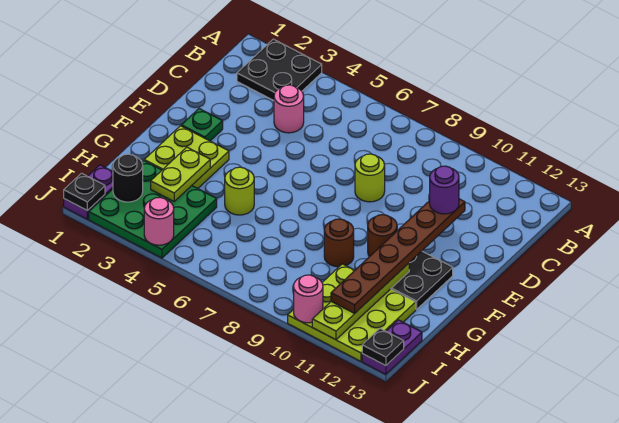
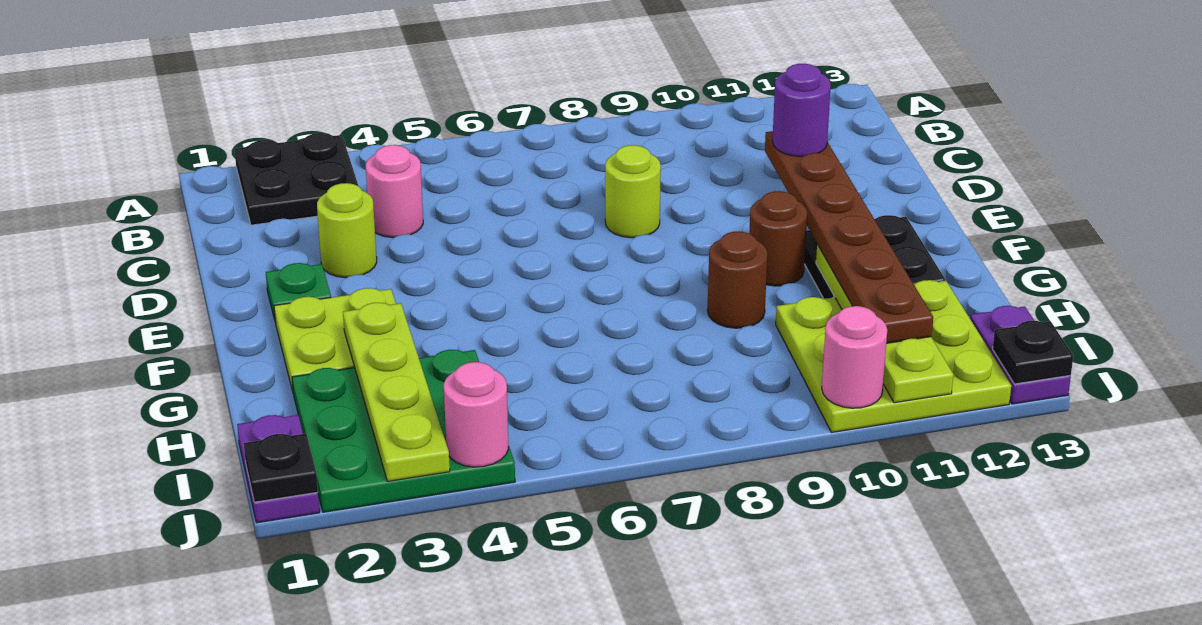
lime plate G3:H3 level 2 -> lime plate G3:J3 level 2
lime round brick G5 level 1 -> lime round brick D3 level 1
black round brick I2 level 2 -> none

